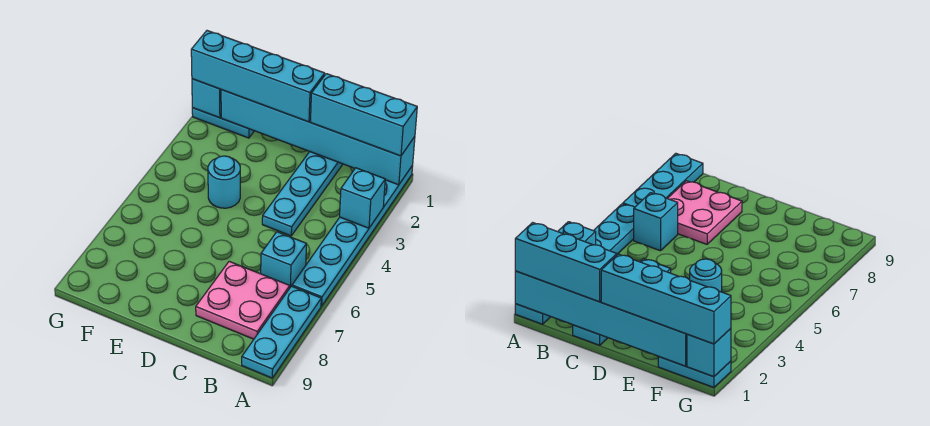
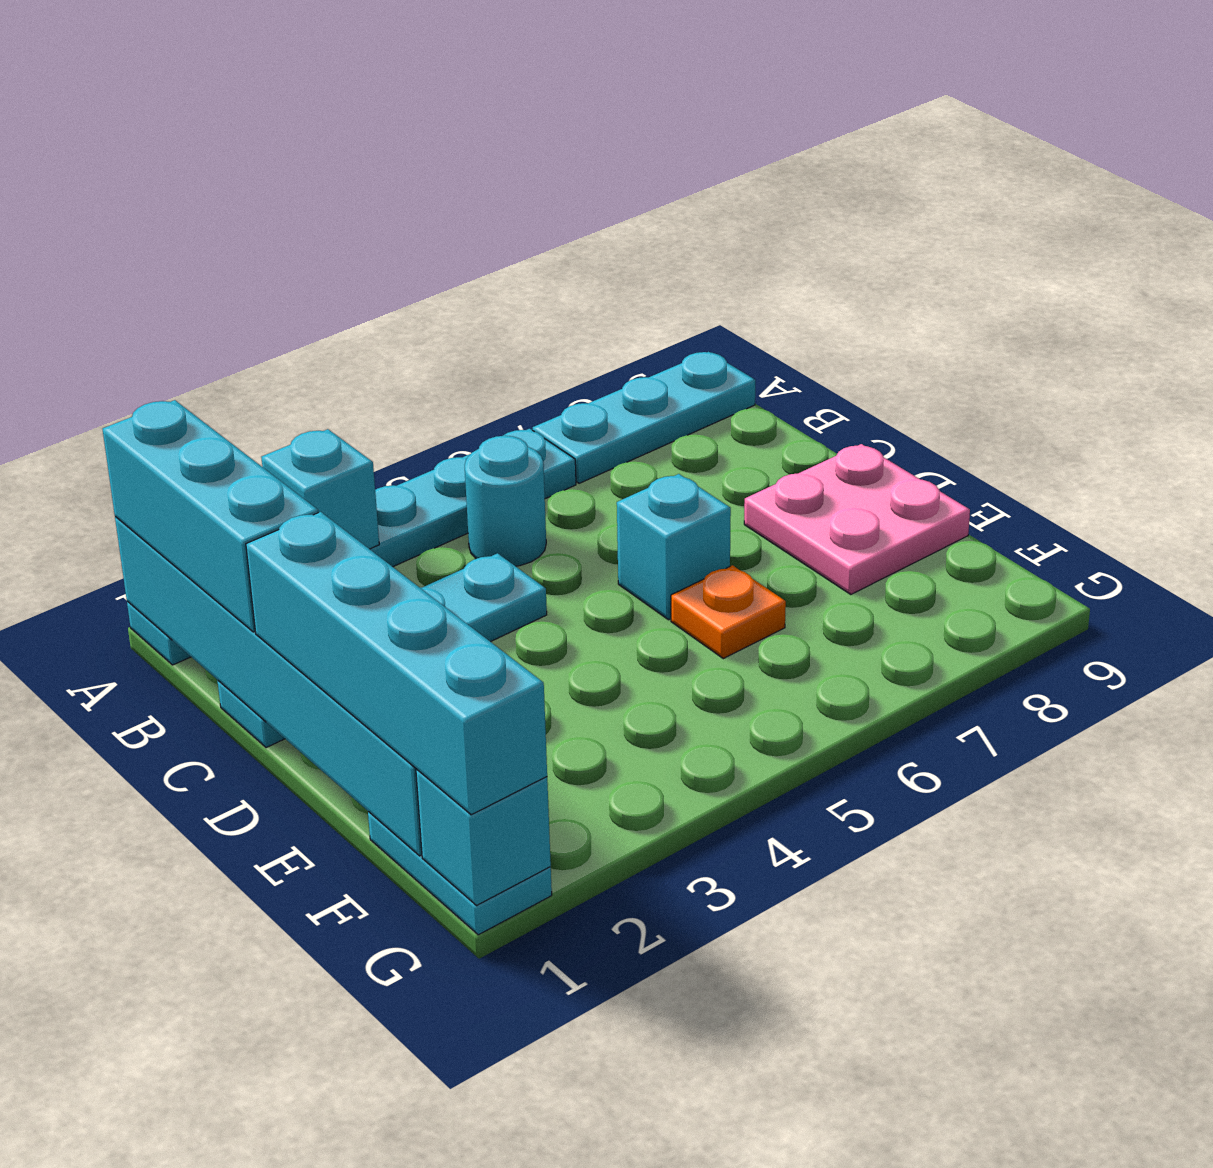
cyan brick B6 level 1 -> cyan brick D6 level 1
pink plate B7:C8 level 1 -> pink plate D8:E9 level 1
cyan round brick E4 level 1 -> cyan round brick B5 level 1
none -> orange plate E6 level 1

